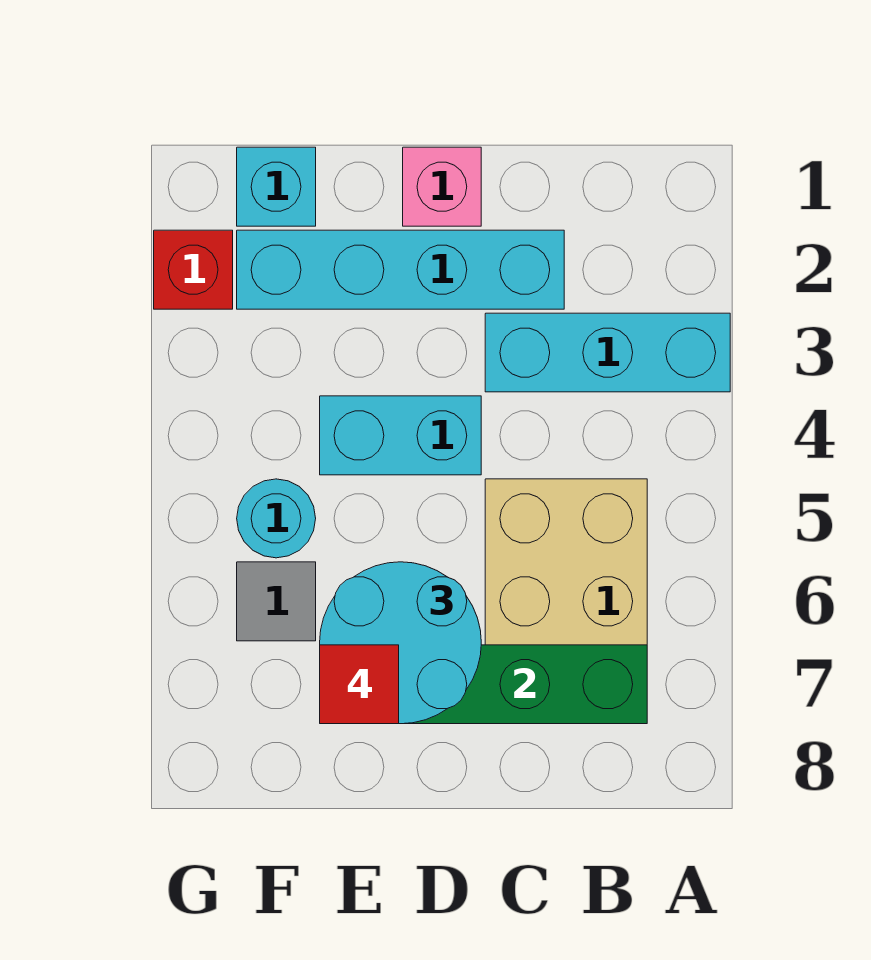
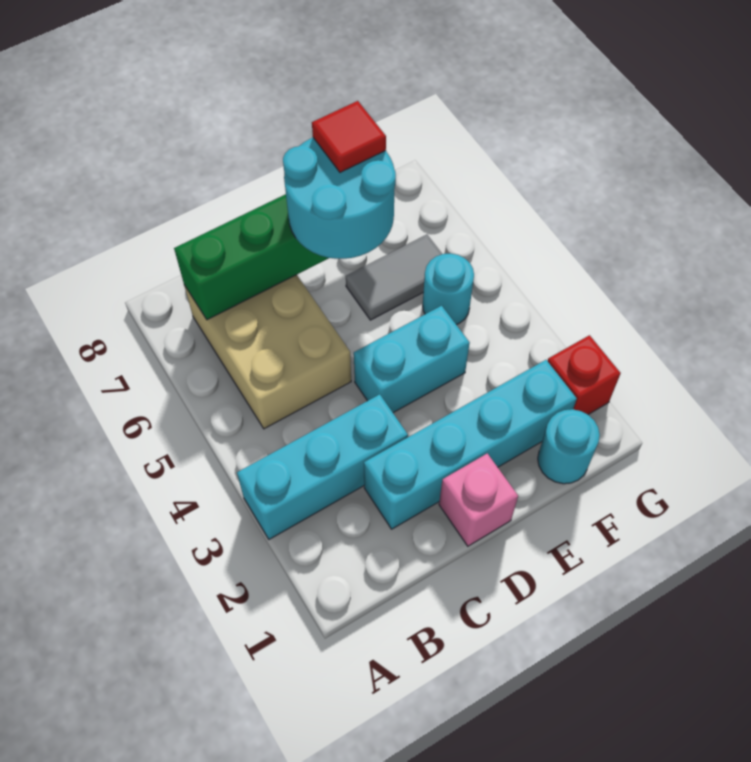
cyan brick F1 level 1 -> cyan round brick F1 level 1
grey tile F6 level 1 -> grey tile E6:F6 level 1

